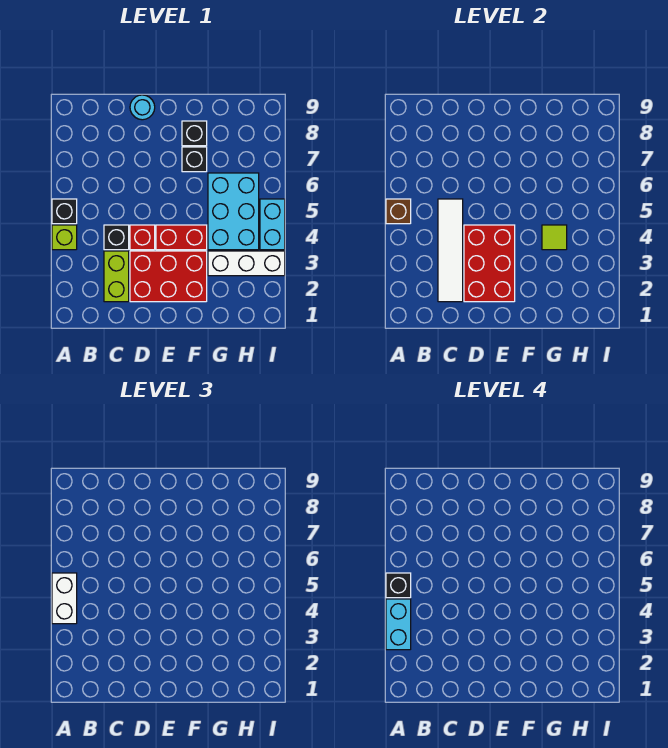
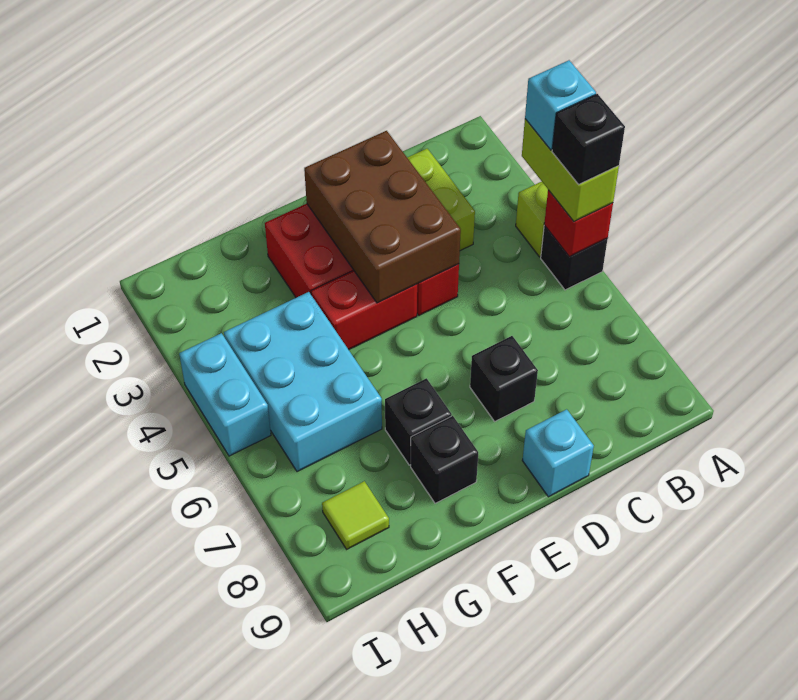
cyan brick A3:A4 level 4 -> cyan brick A4 level 4
white brick A4:A5 level 3 -> lime brick A4:A5 level 3
brown brick A5 level 2 -> red brick A5 level 2
white tile C2:C5 level 2 -> none
black brick C4 level 1 -> black brick D7 level 1
red brick D2:E4 level 2 -> brown brick D2:E4 level 2
cyan round brick D9 level 1 -> cyan brick D9 level 1
white brick G3:I3 level 1 -> none
lime tile G4 level 2 -> lime tile H8 level 1

